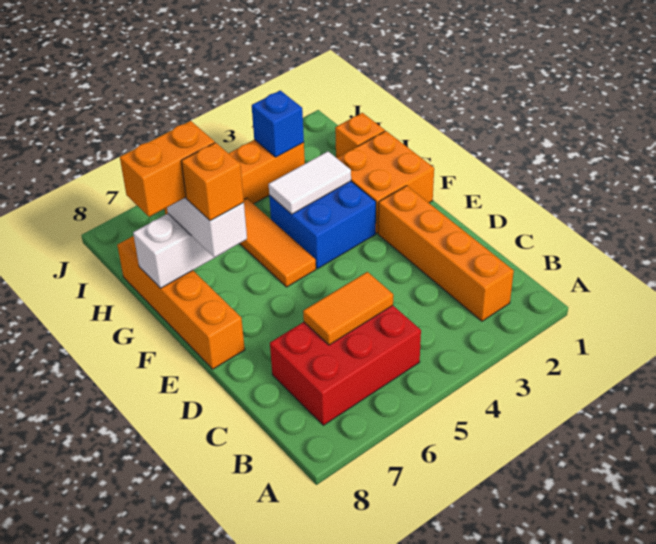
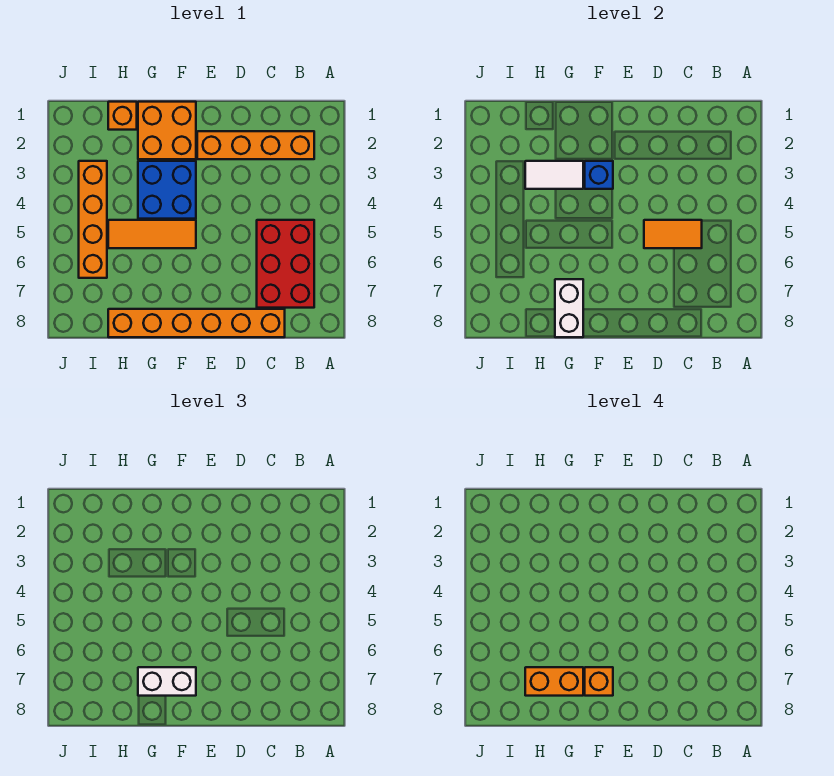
orange tile C5:C6 level 2 -> orange tile C5:D5 level 2
orange brick E8:H8 level 1 -> orange brick C8:H8 level 1
white tile G3:G4 level 2 -> white tile G3:H3 level 2
orange brick G7:G8 level 4 -> orange brick G7:H7 level 4
blue brick I3 level 2 -> blue brick F3 level 2

